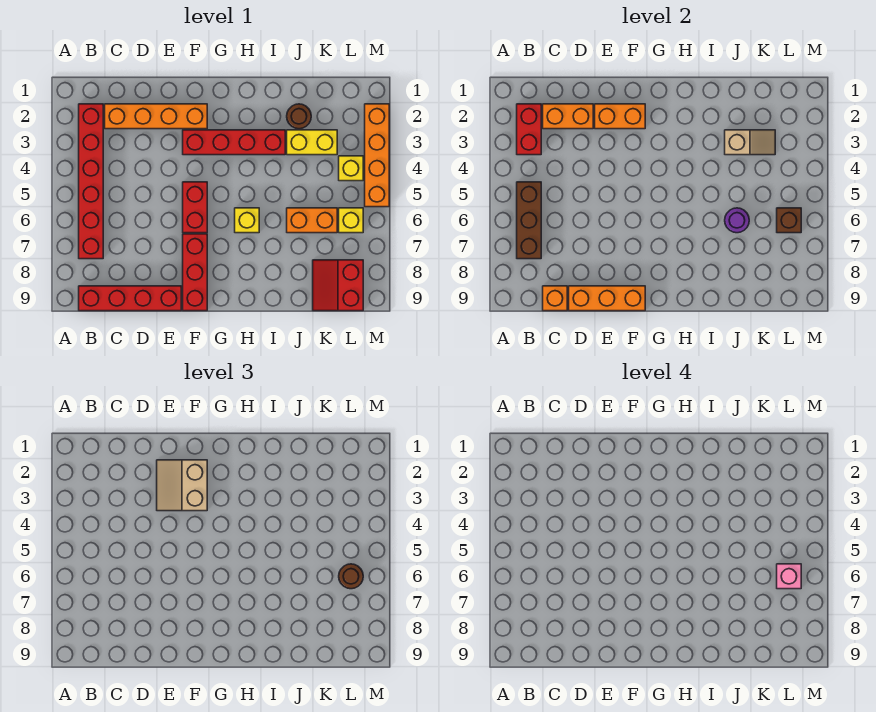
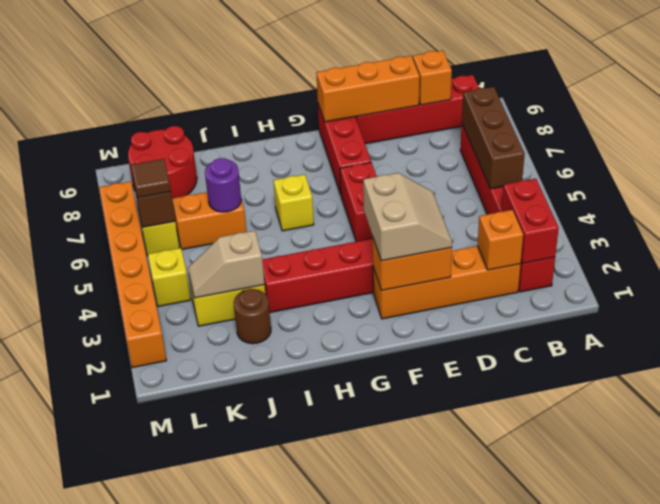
orange brick C2:D2 level 2 -> orange brick C2 level 2
red slope K8:L9 level 1 top L -> red round brick K8:L9 level 1
brown round brick L6 level 3 -> brown tile L6 level 3
pink brick L6 level 4 -> none
orange brick M2:M5 level 1 -> orange brick M2:M7 level 1

